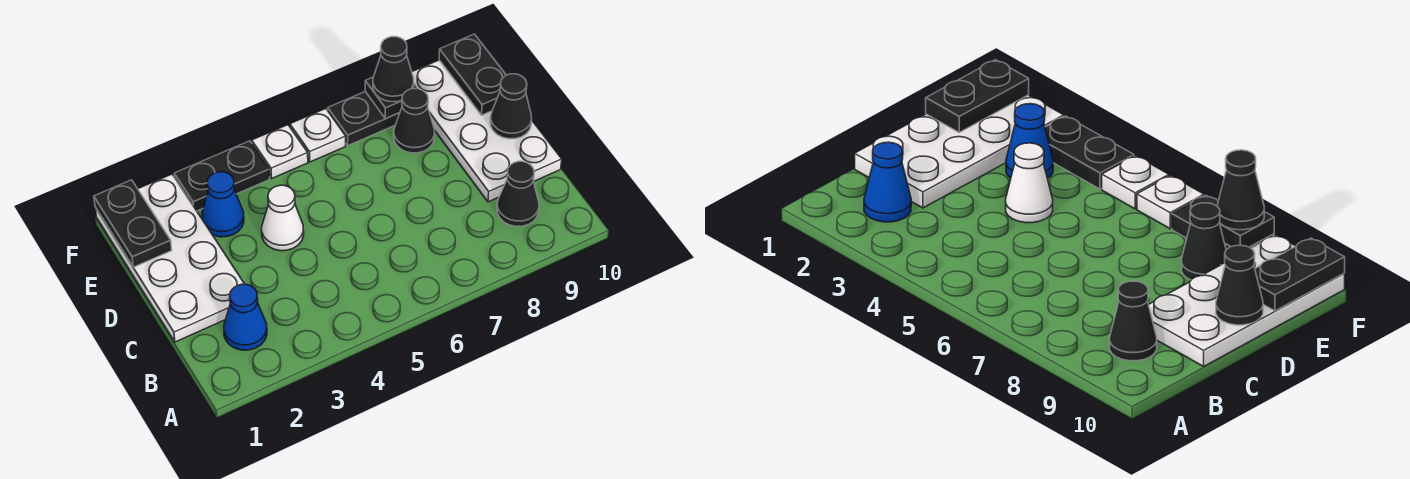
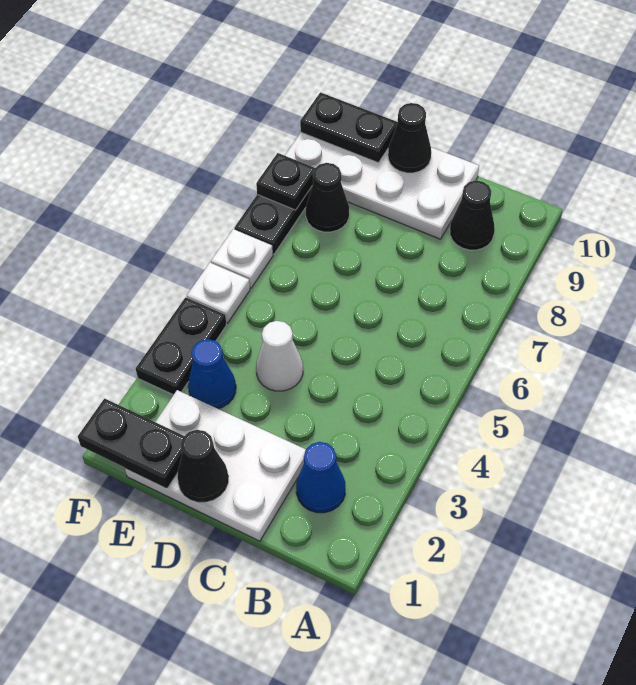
white plate C1:F2 level 1 -> white plate C1:E2 level 1
black cone F8 level 3 -> black cone D1 level 2

